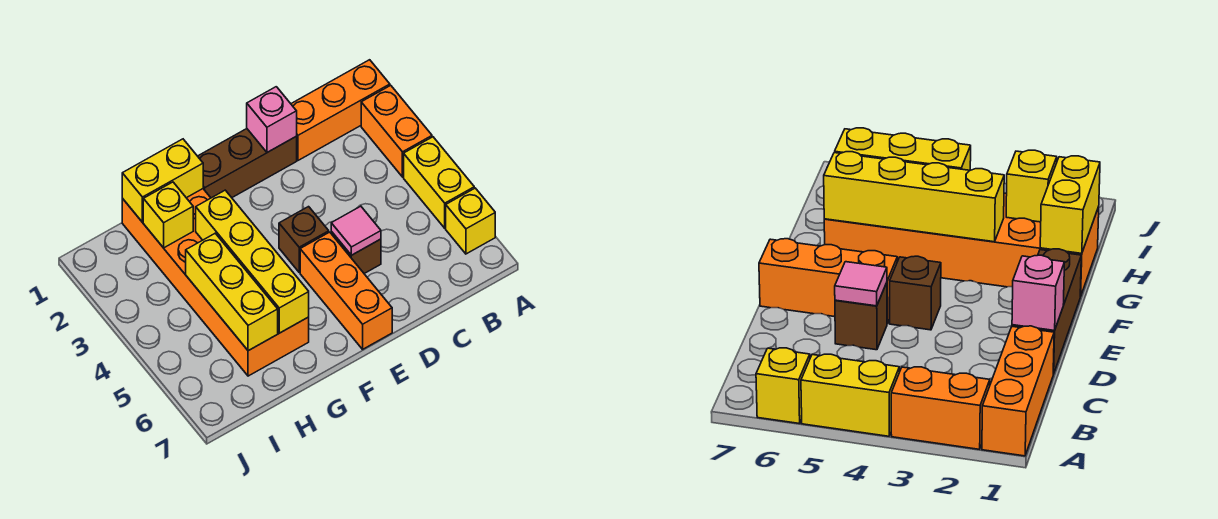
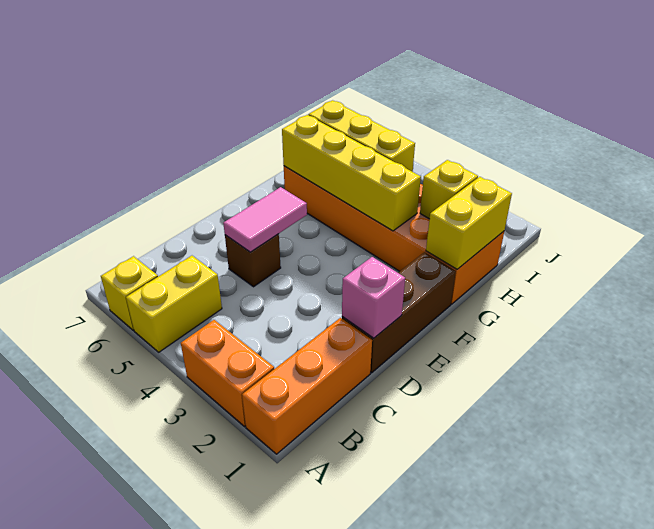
yellow brick A4:A5 level 1 -> yellow brick A5:B5 level 1
pink tile D5 level 2 -> pink tile D5:E5 level 2
brown brick E4 level 1 -> none
orange brick E5:E7 level 1 -> none

